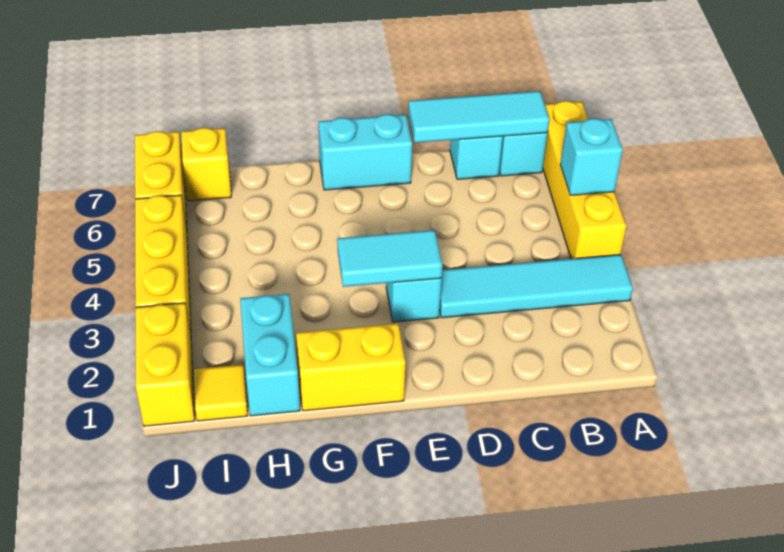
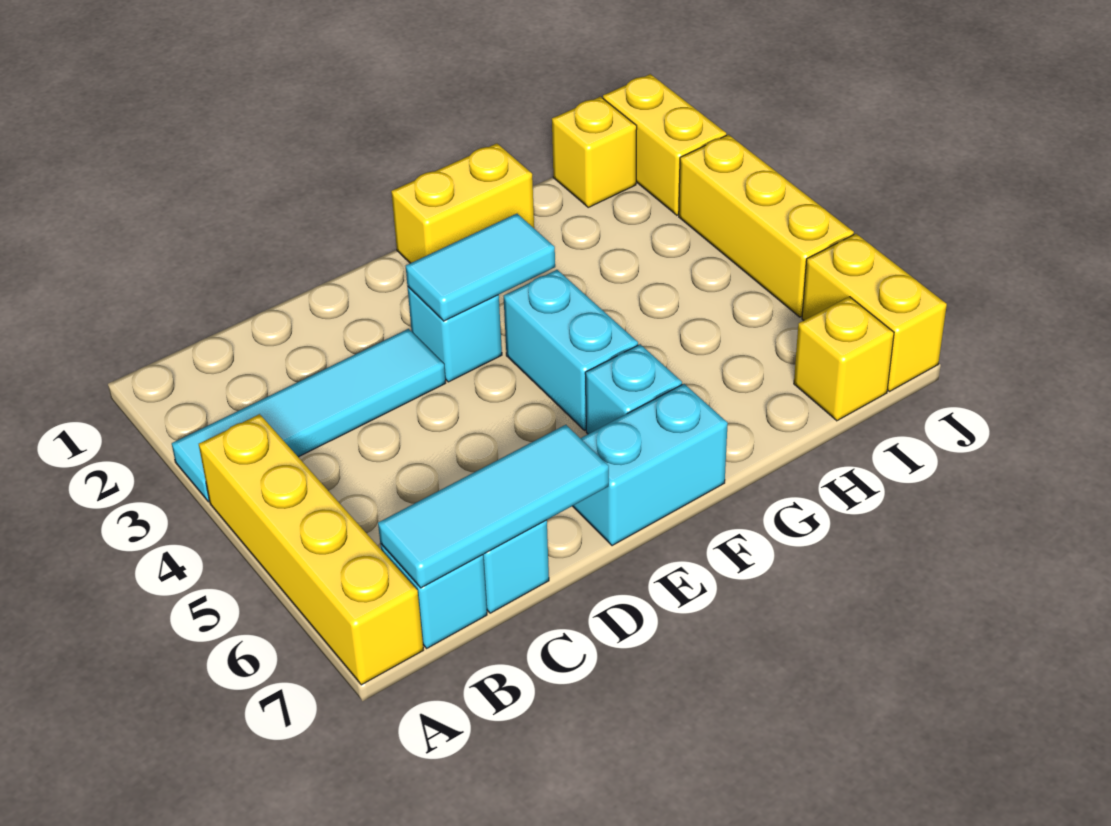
cyan brick A5 level 2 -> cyan brick F6 level 1
cyan brick H1:H2 level 1 -> cyan brick F4:F5 level 1
yellow tile I1 level 1 -> yellow brick I1 level 1

